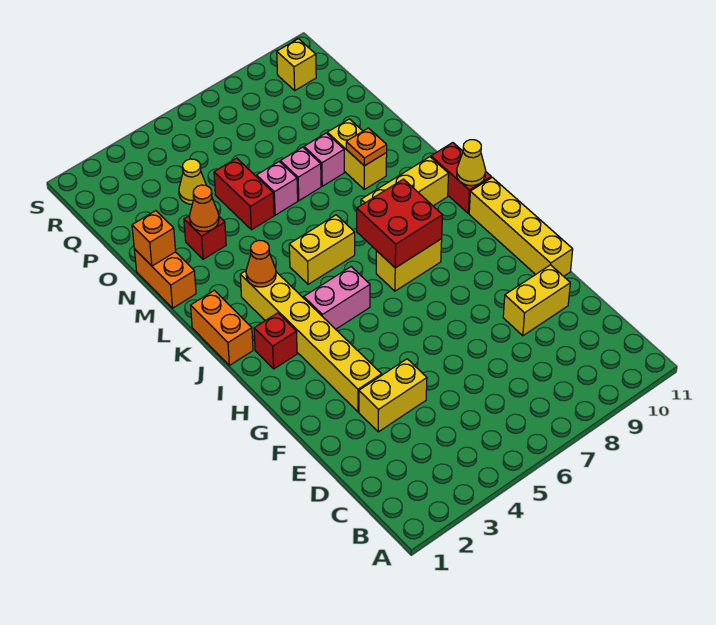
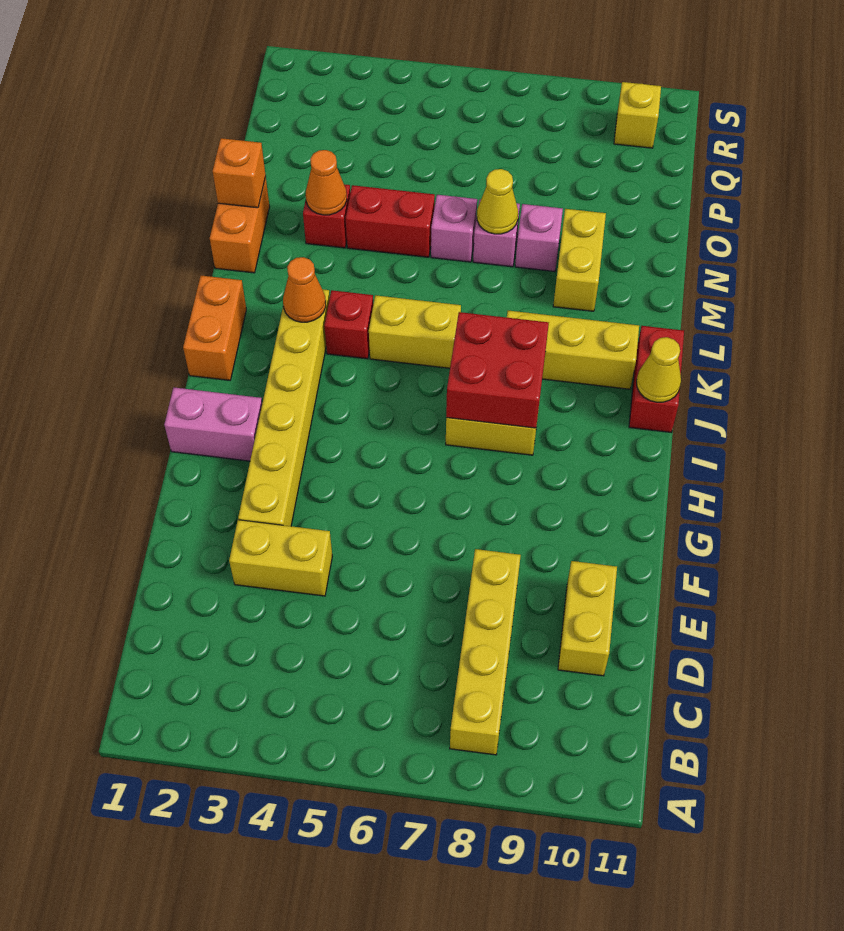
yellow brick E9:E10 level 1 -> yellow brick D10:E10 level 1
yellow brick F11:I11 level 1 -> yellow brick B8:E8 level 1
red brick I2 level 1 -> red brick K4 level 1
pink brick I4:I5 level 1 -> pink brick H1:H2 level 1
orange plate M9 level 2 -> none
red brick N5:O5 level 1 -> red brick N4:N5 level 1
yellow cone P4 level 1 -> yellow cone N7 level 2

